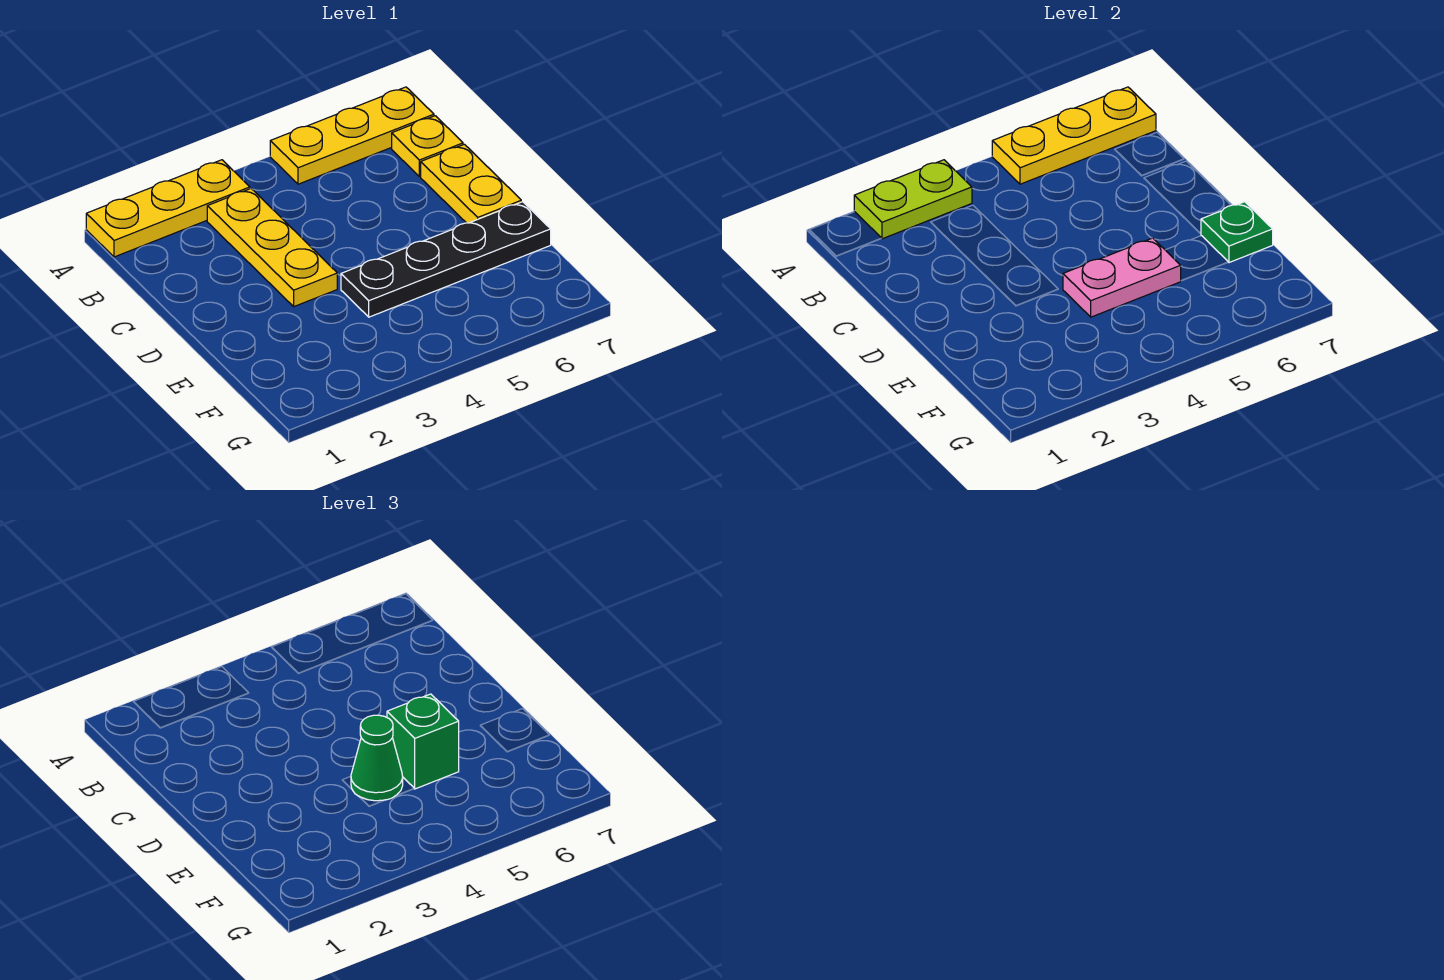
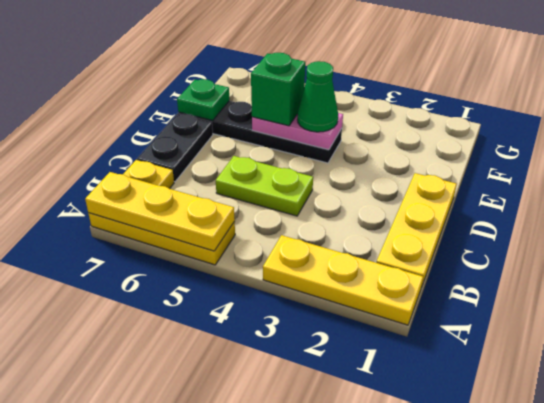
lime plate A2:A3 level 2 -> lime plate C4:C5 level 1
yellow plate B3:D3 level 1 -> yellow plate B1:D1 level 1
yellow plate C7:D7 level 1 -> black plate C7:D7 level 1

